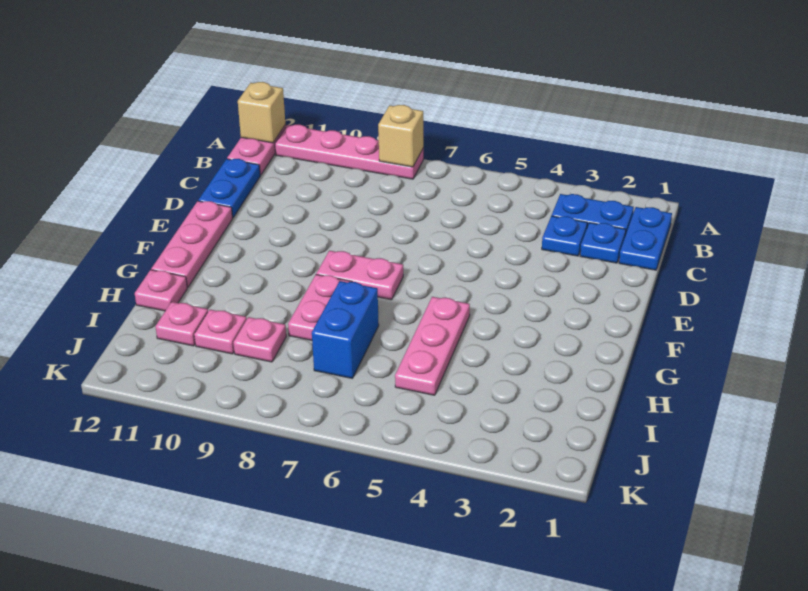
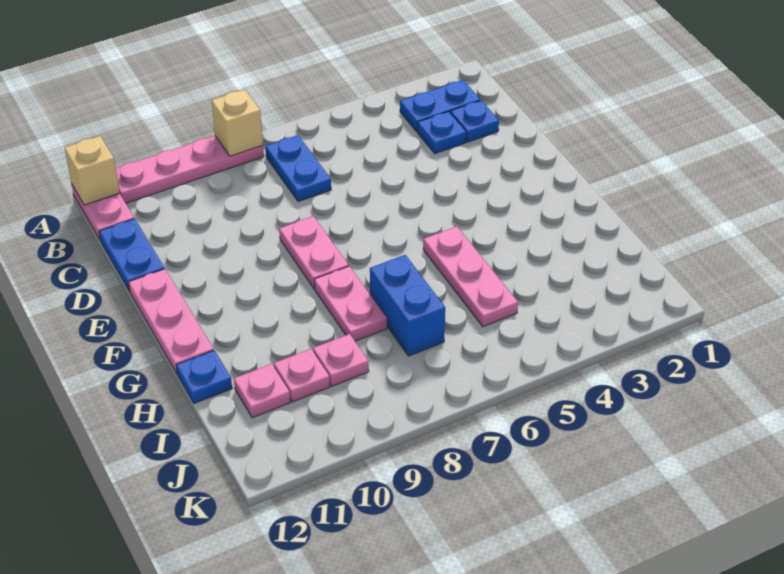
blue plate B1:C1 level 1 -> blue plate B7:C7 level 1
pink plate F7:F8 level 1 -> pink plate E8:F8 level 1
pink plate H12 level 1 -> blue plate H12 level 1

